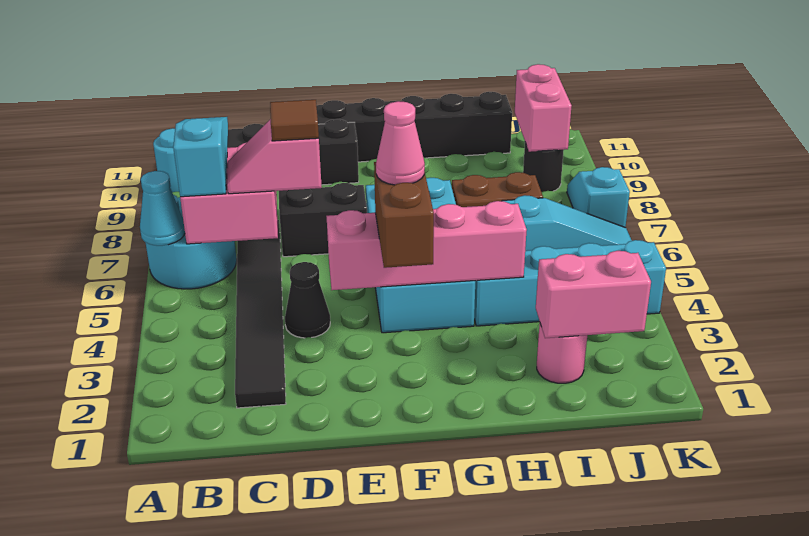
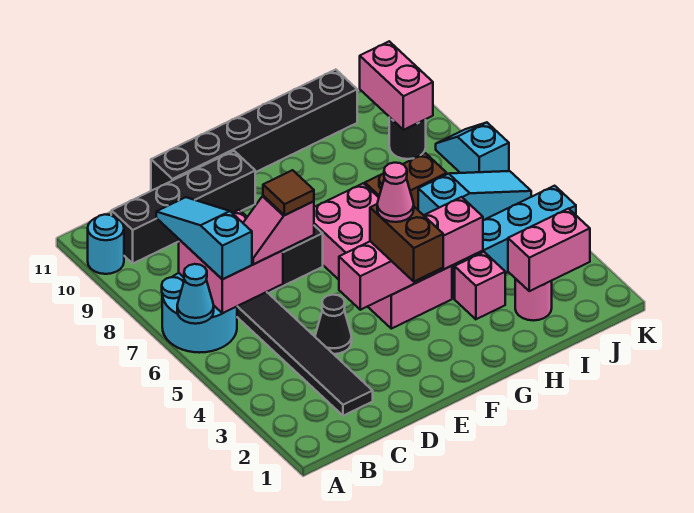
cyan brick F4:G7 level 1 -> pink brick F4:G7 level 1
none -> pink brick H3 level 1

